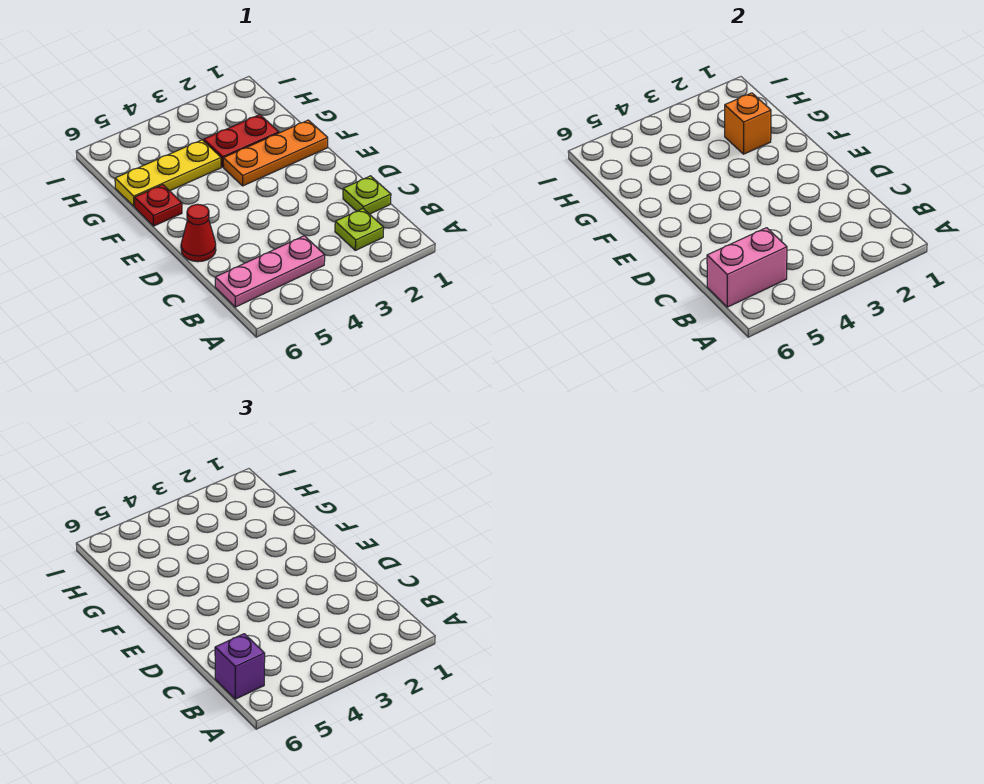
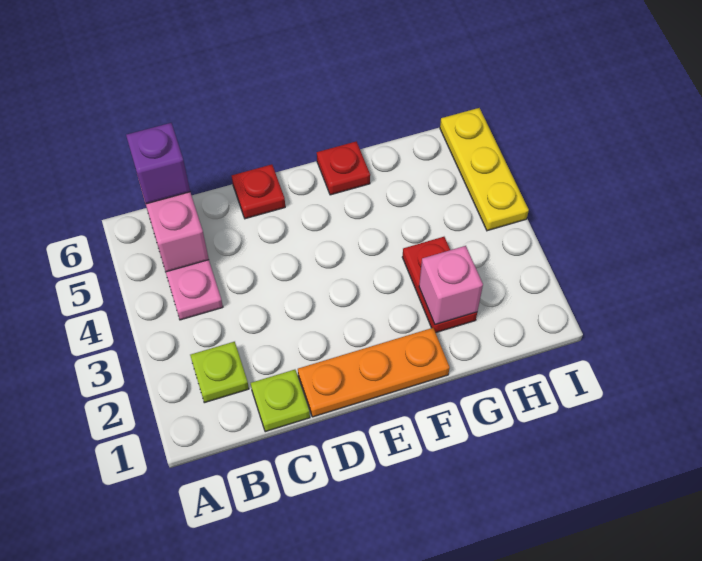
red cone D6 level 1 -> red plate D6 level 1
orange plate F1:F3 level 1 -> orange plate D1:F1 level 1
orange brick G2 level 2 -> pink brick G2 level 2
yellow plate G4:G6 level 1 -> yellow plate I4:I6 level 1

